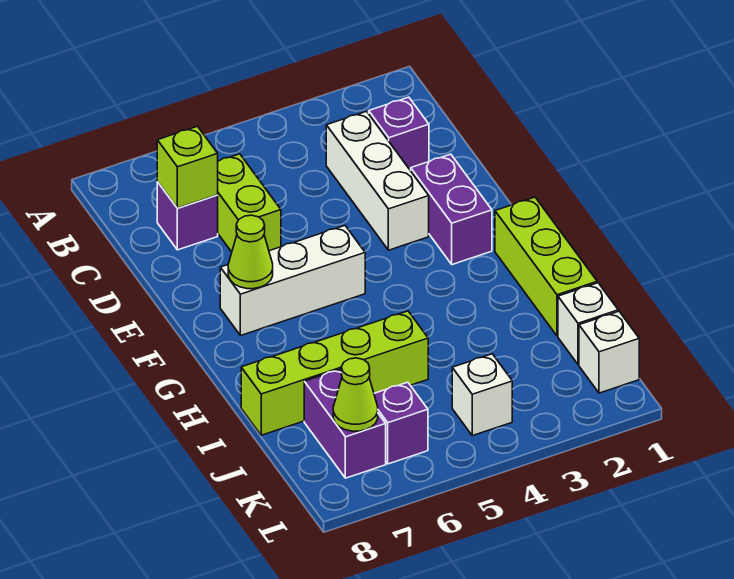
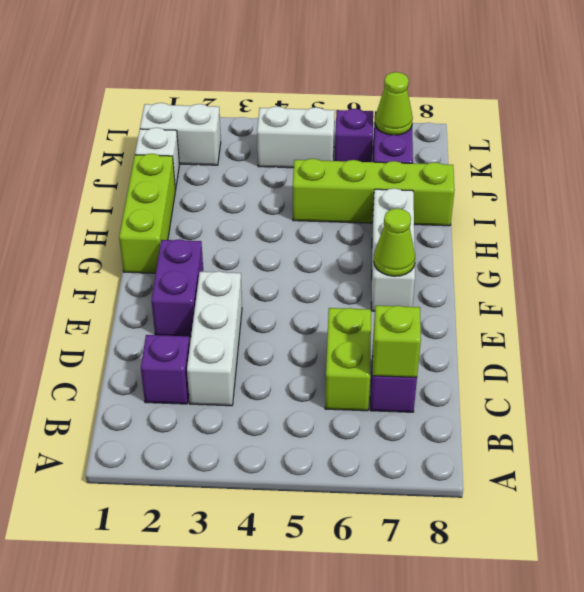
white brick F5:F7 level 1 -> white brick F7:H7 level 1
white brick K1 level 1 -> white brick K1:K2 level 1
white brick K4 level 1 -> white brick K4:K5 level 1

